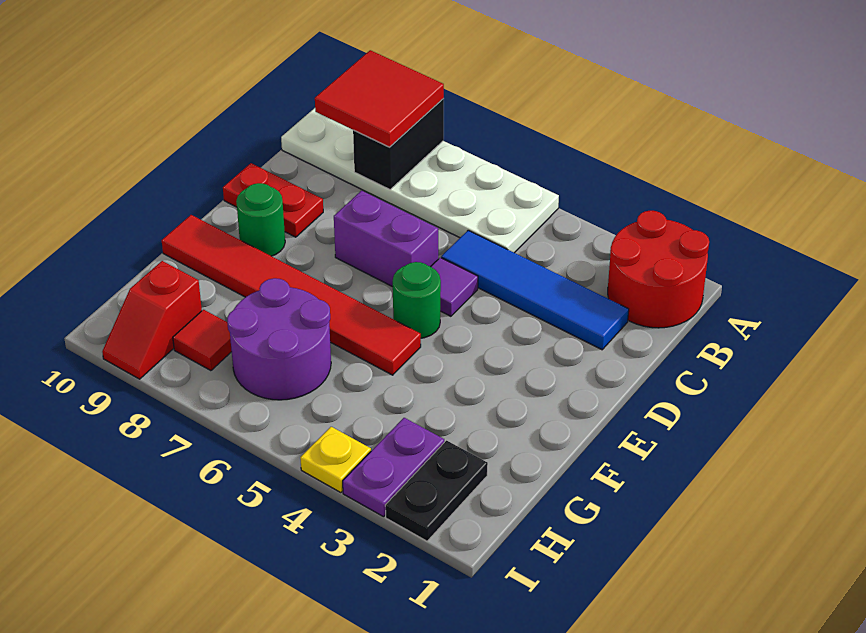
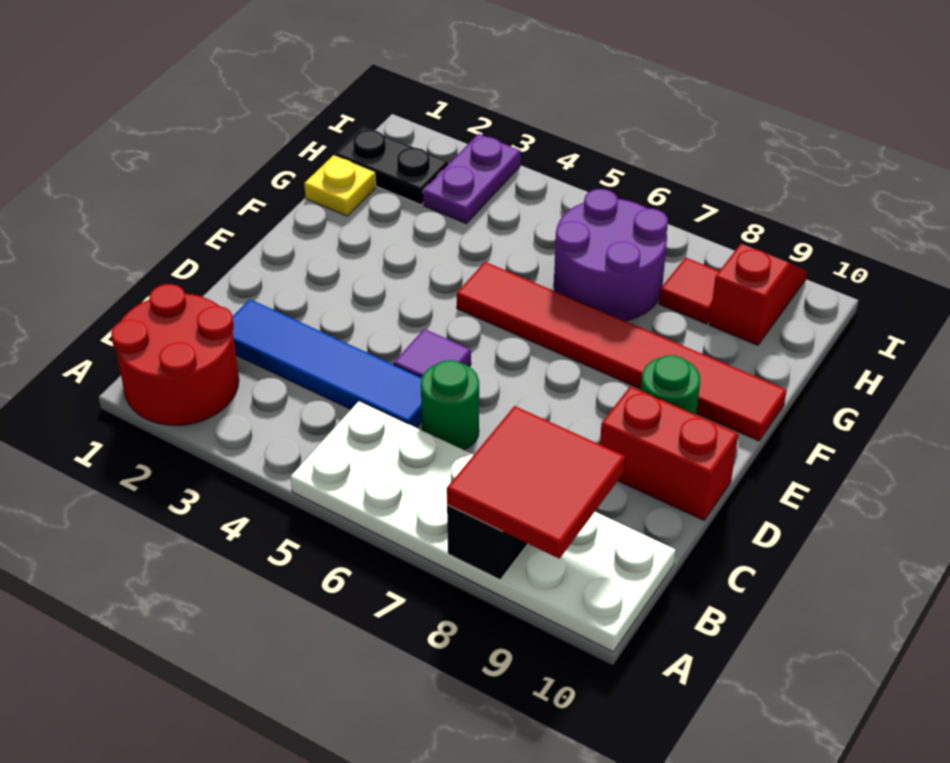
purple brick D6:D7 level 1 -> none
red plate D9:D10 level 1 -> red brick D9:D10 level 1
green round brick E5 level 1 -> green round brick C6 level 1
black plate H2:I2 level 1 -> black plate H1:H2 level 1
yellow plate I4 level 1 -> yellow plate G1 level 1

